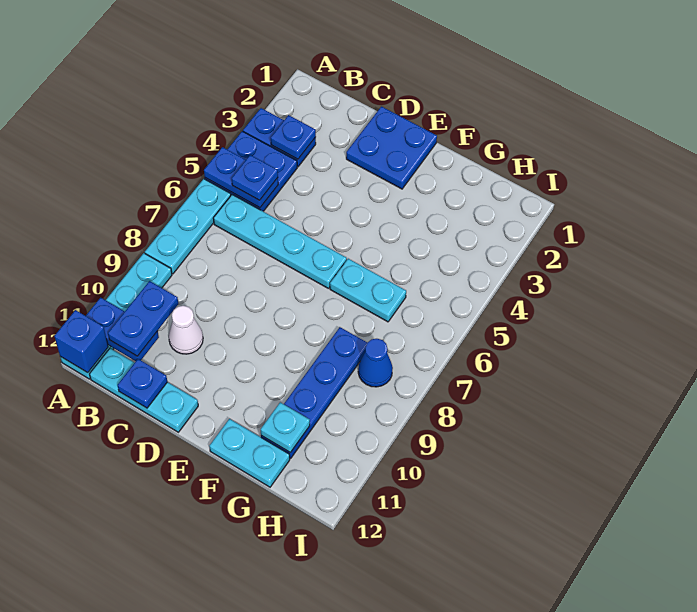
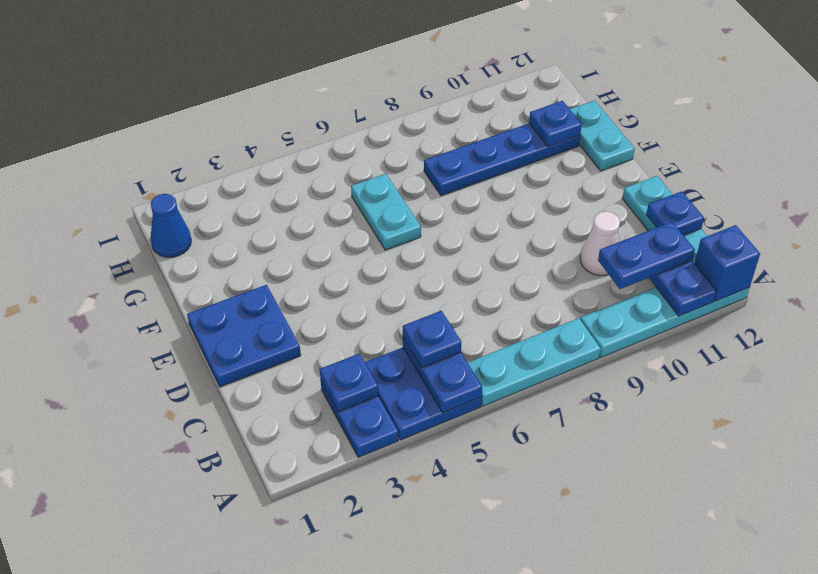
cyan plate B6:E6 level 1 -> none
cyan plate G11 level 2 -> blue plate G11 level 2
blue cone H8 level 1 -> blue cone H1 level 1

